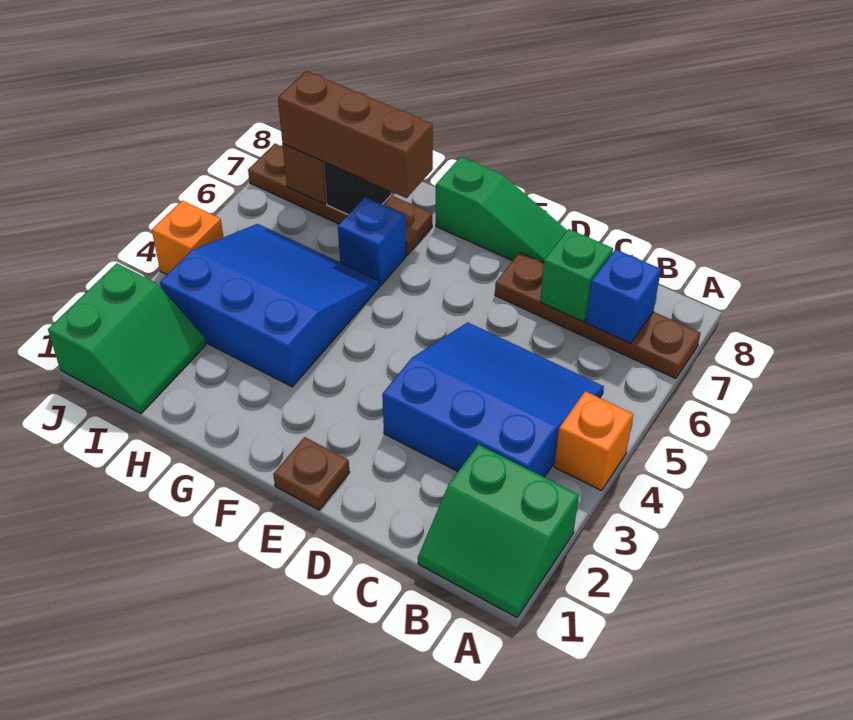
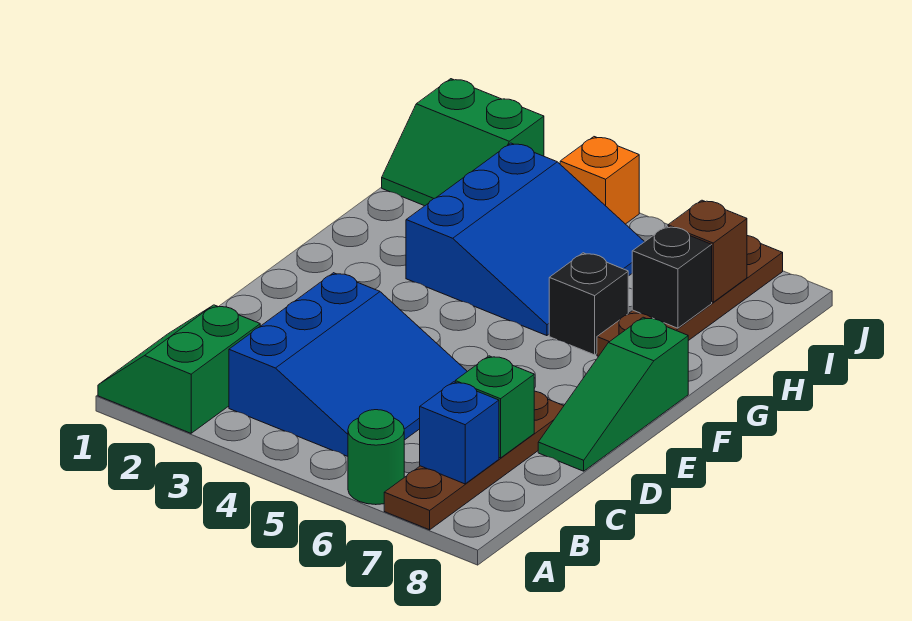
orange brick A4 level 1 -> none
none -> green round brick A6 level 1
brown plate E1 level 1 -> none
blue brick G6 level 1 -> black brick G6 level 1
brown brick G7:I7 level 3 -> none

